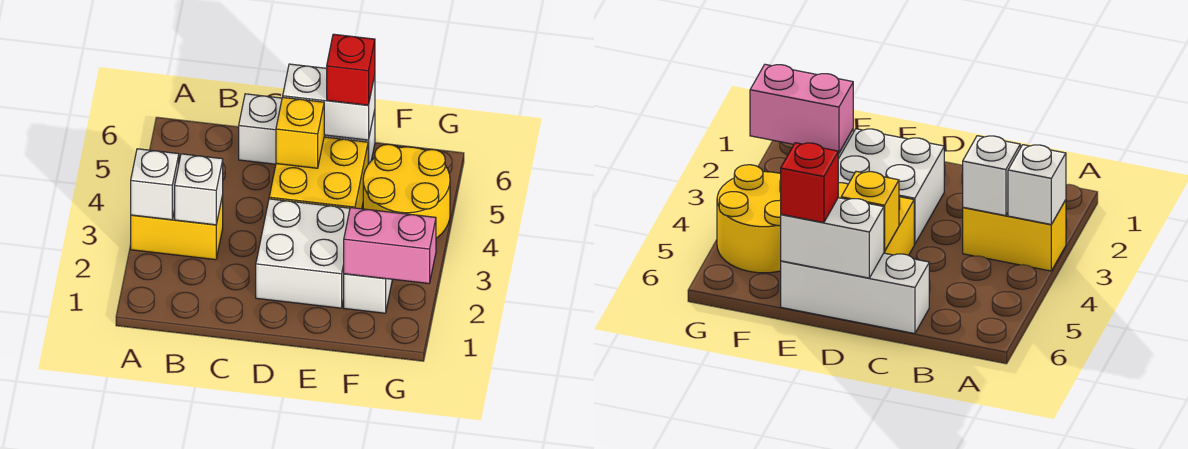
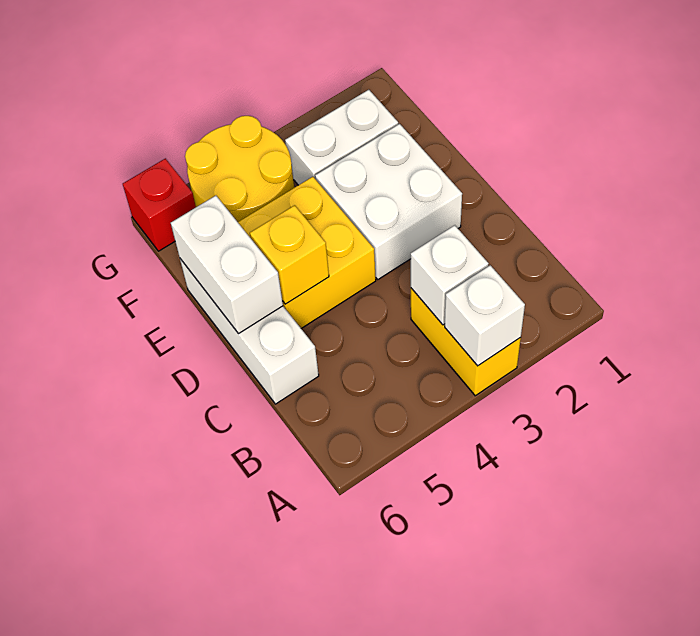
red brick E6 level 3 -> red brick G6 level 1
pink brick F2:G2 level 2 -> none

